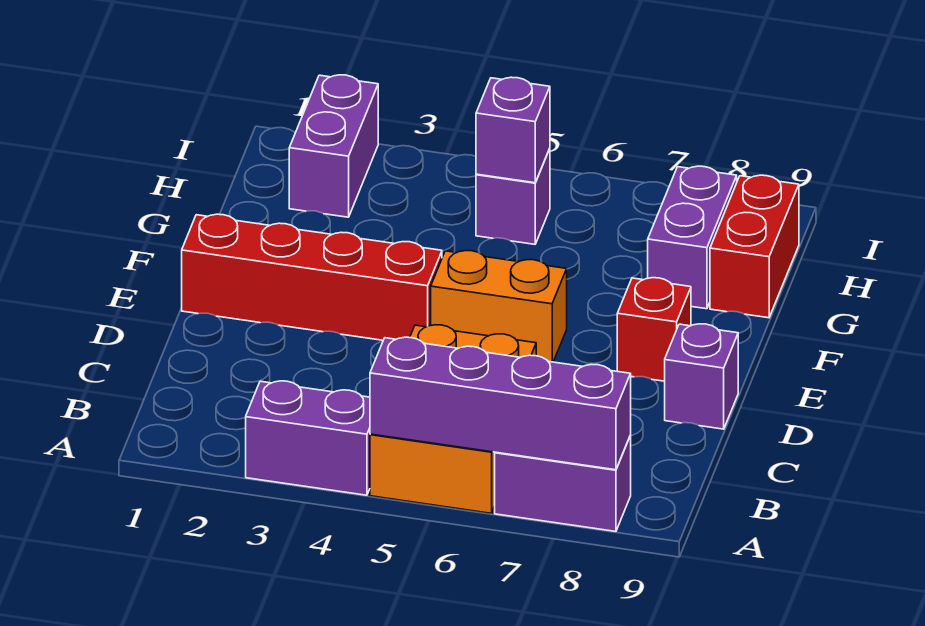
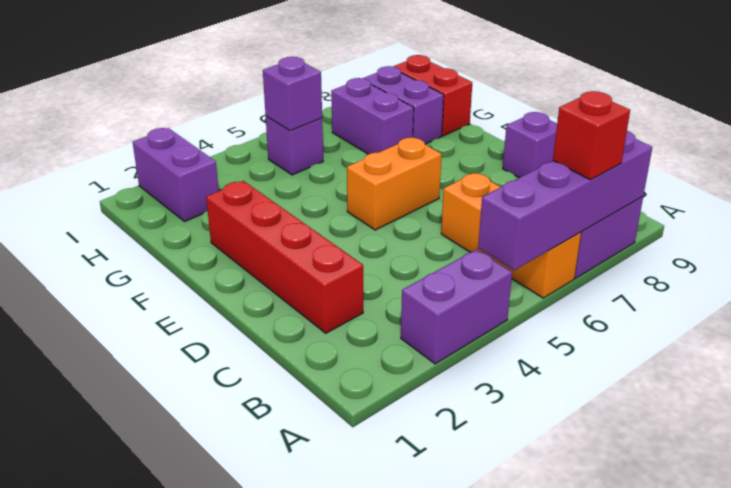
orange brick A5:C6 level 1 -> orange brick A6:C6 level 1
red brick E1:E4 level 1 -> red brick C2:F2 level 1
red brick E8 level 1 -> red brick A7 level 3
none -> purple brick G7:H7 level 1

